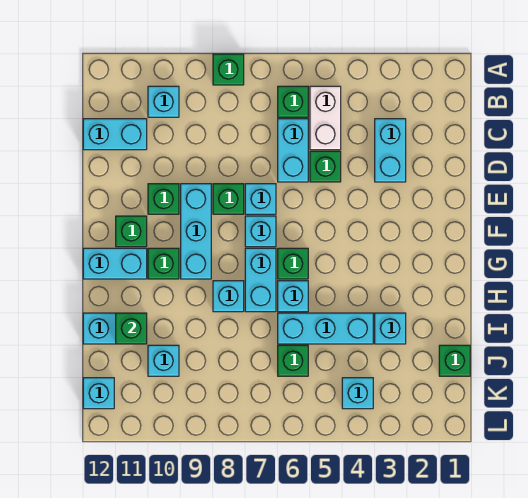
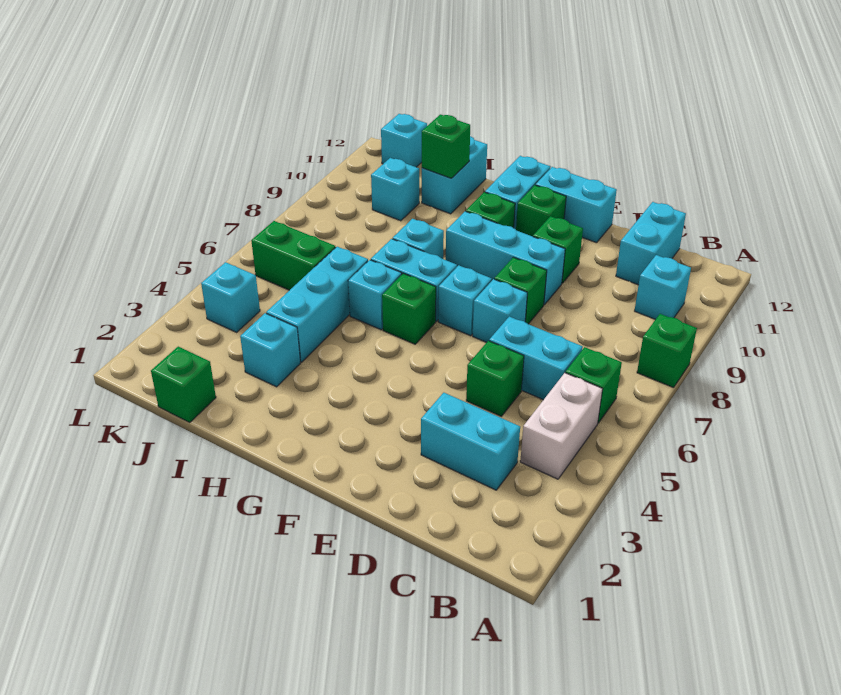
white brick B5:C5 level 1 -> white brick B4:B5 level 1
none -> cyan brick E12:F12 level 1
green brick J6 level 1 -> green brick J6:K6 level 1

